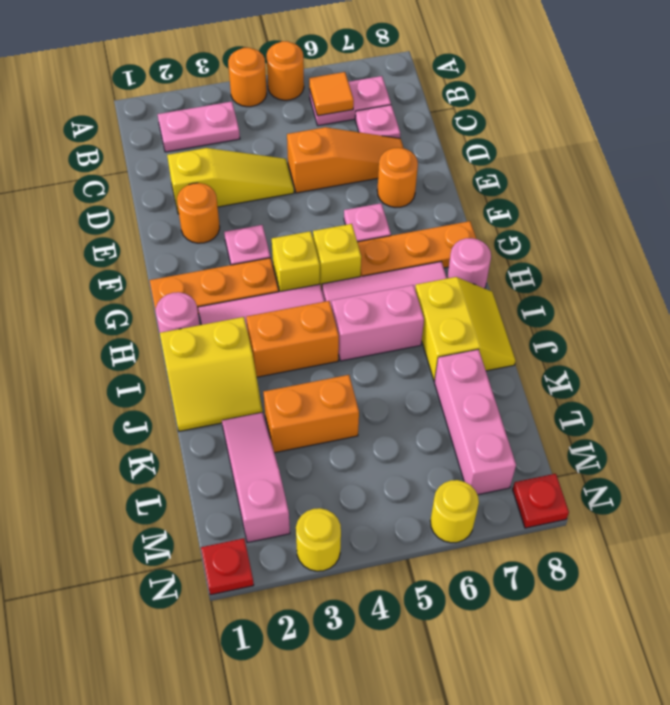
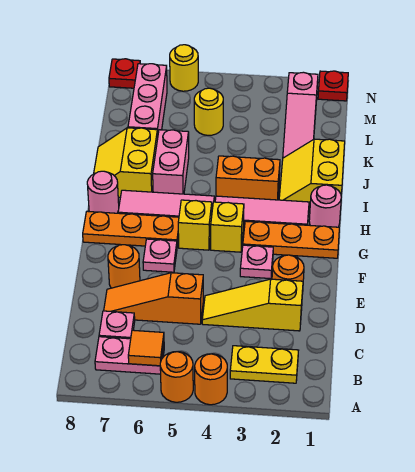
pink plate B2:B3 level 1 -> yellow plate B2:B3 level 1
yellow slope I1:J2 level 1 top I -> yellow slope I1:J2 level 1 top 1
pink brick I5:I6 level 1 -> pink brick I6:J6 level 1
orange brick K3:K4 level 1 -> none
yellow round brick N3 level 1 -> yellow round brick L5 level 1

